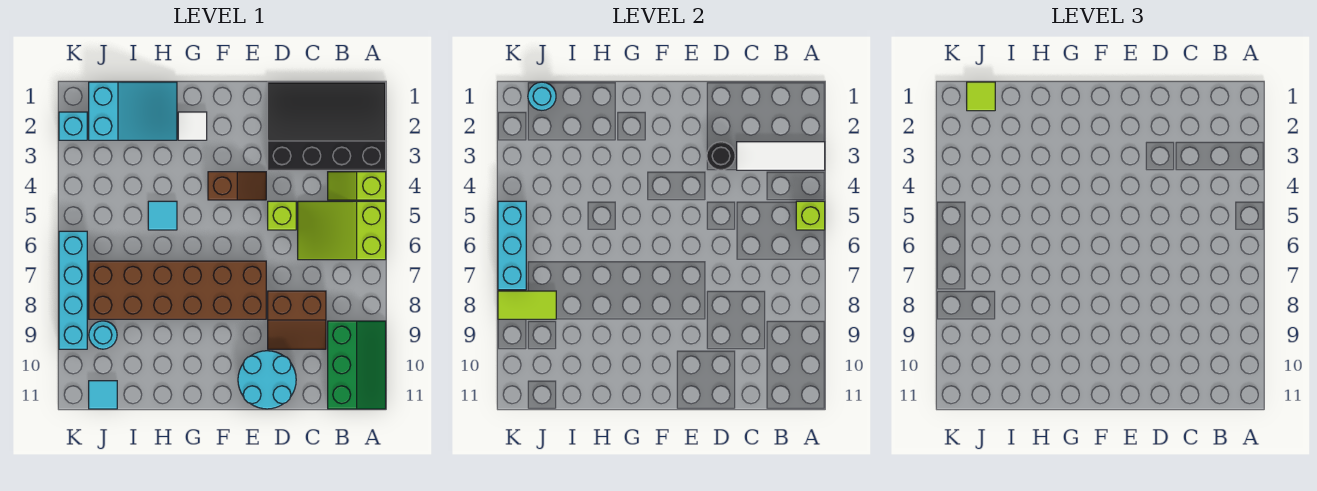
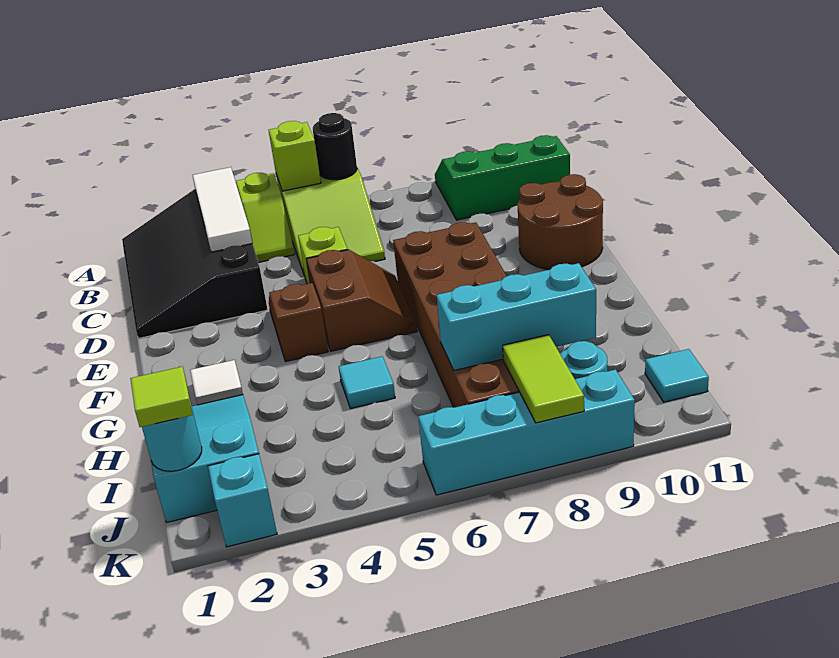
brown slope C8:D9 level 1 top 8 -> brown slope E5:F6 level 1 top 5
black round brick D3 level 2 -> black round brick A6 level 2
cyan round brick D10:E11 level 1 -> brown round brick D10:E11 level 1
cyan brick K5:K7 level 2 -> cyan brick I7:I9 level 2

